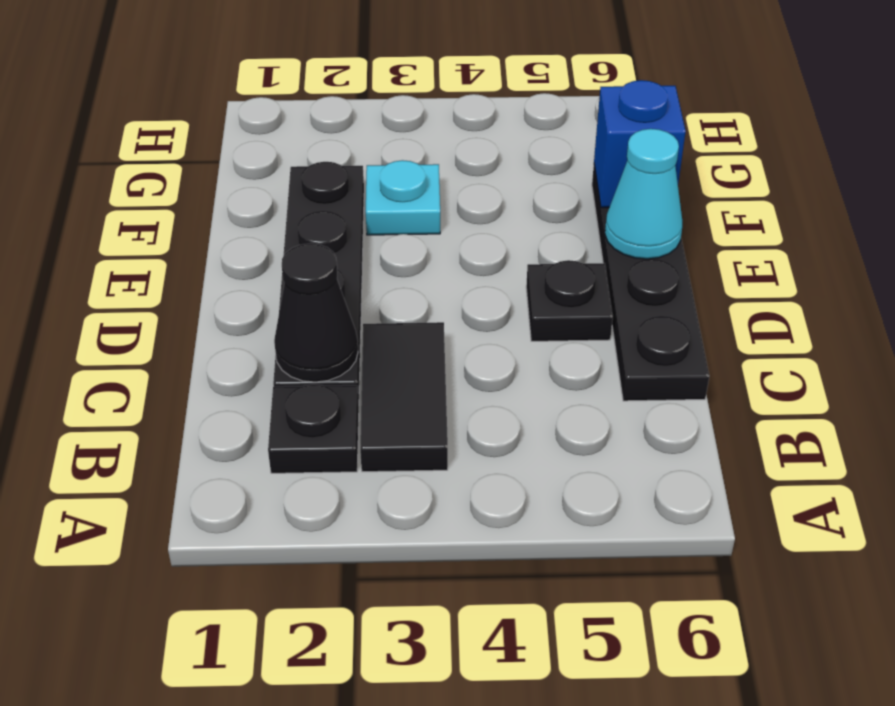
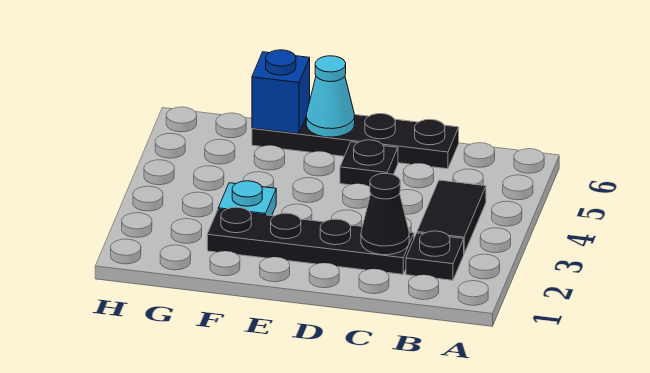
black tile B3:C3 level 1 -> black tile B3:B4 level 1

